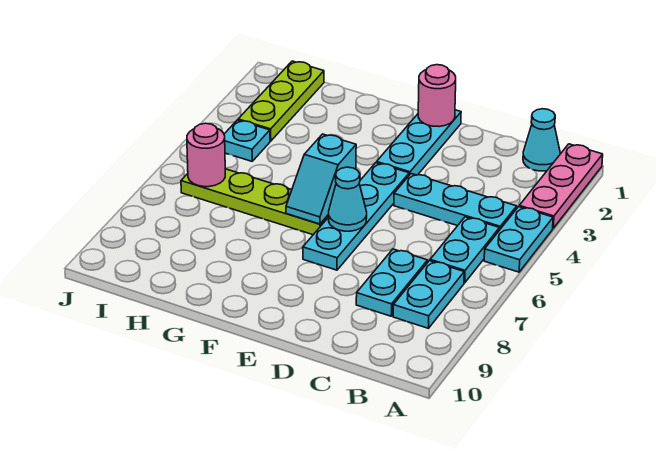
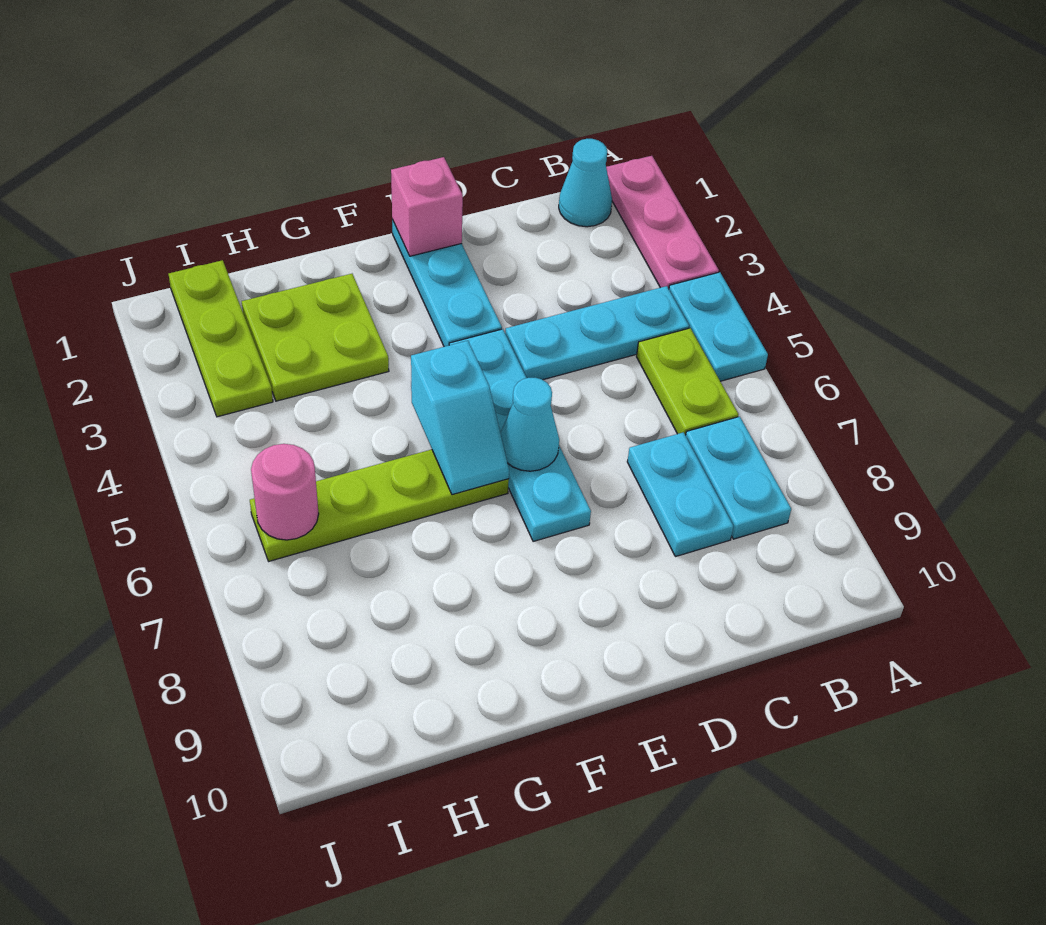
cyan plate B5:B6 level 1 -> lime plate B5:B6 level 1
pink round brick E1 level 2 -> pink brick E1 level 2
none -> lime plate G2:H3 level 1
cyan plate I4 level 1 -> none

